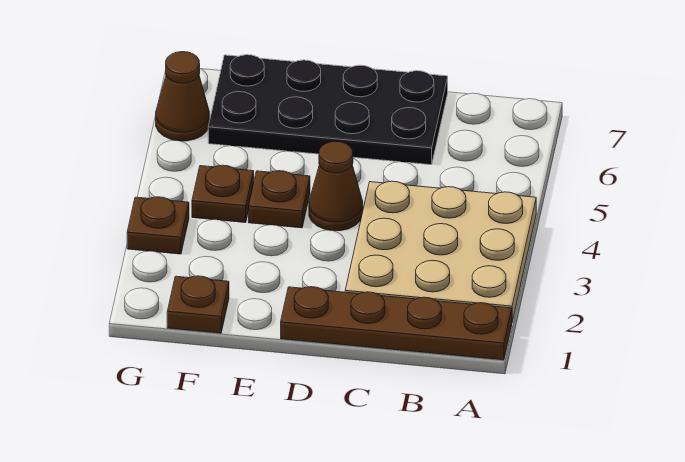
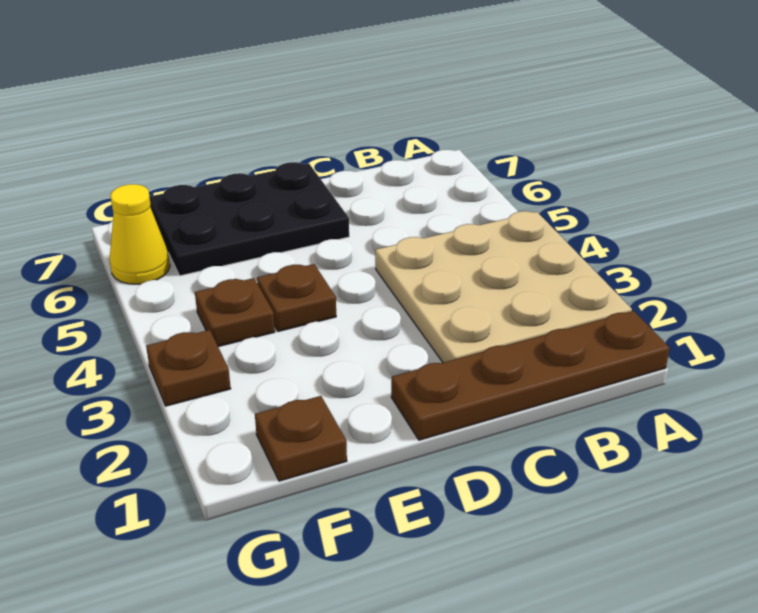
black plate C6:F7 level 1 -> black plate D6:F7 level 1
brown cone D4 level 1 -> none
brown cone G6 level 1 -> yellow cone G6 level 1

